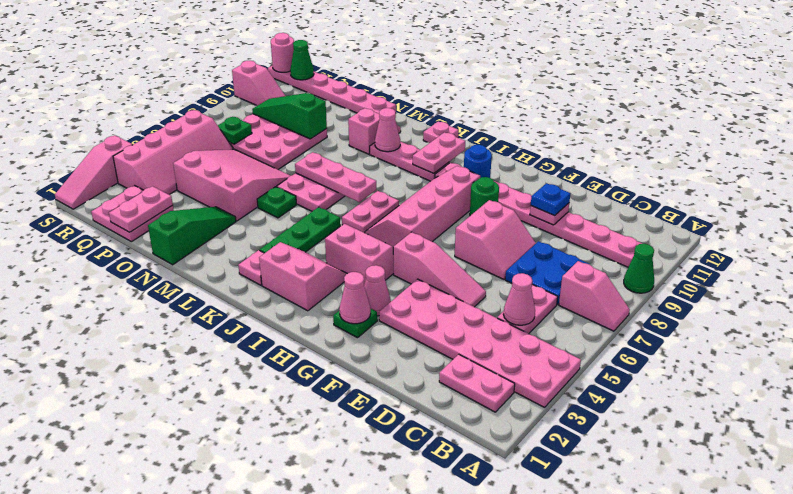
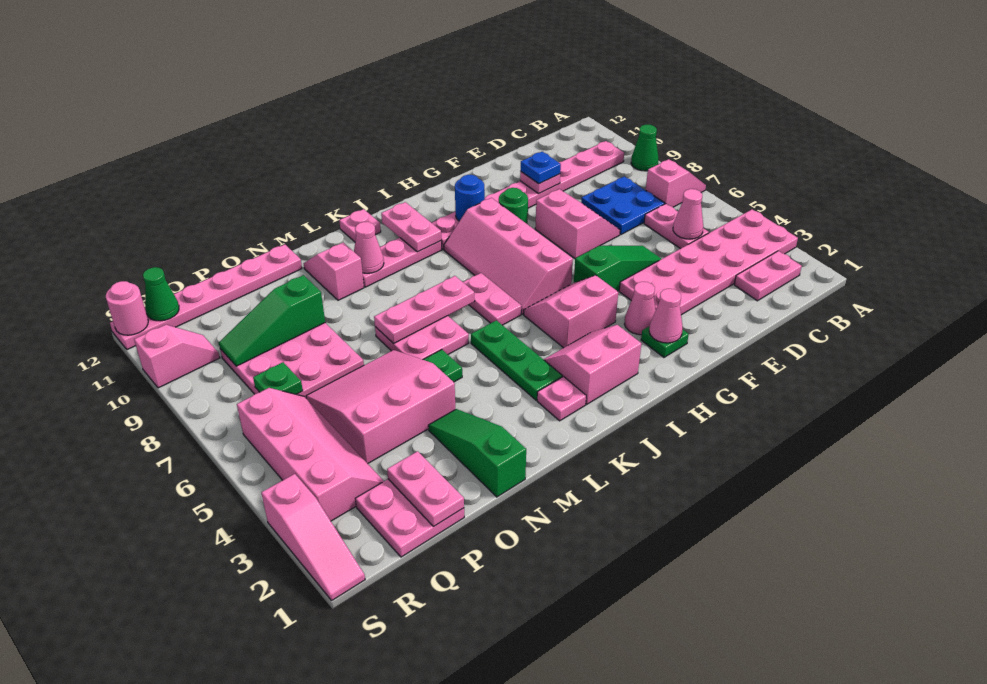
pink slope E5:G5 level 1 top G -> green slope E5:G5 level 1 top G

